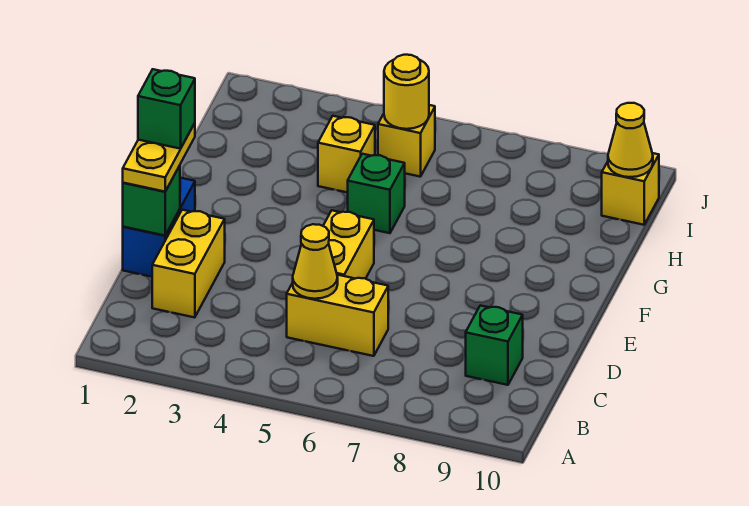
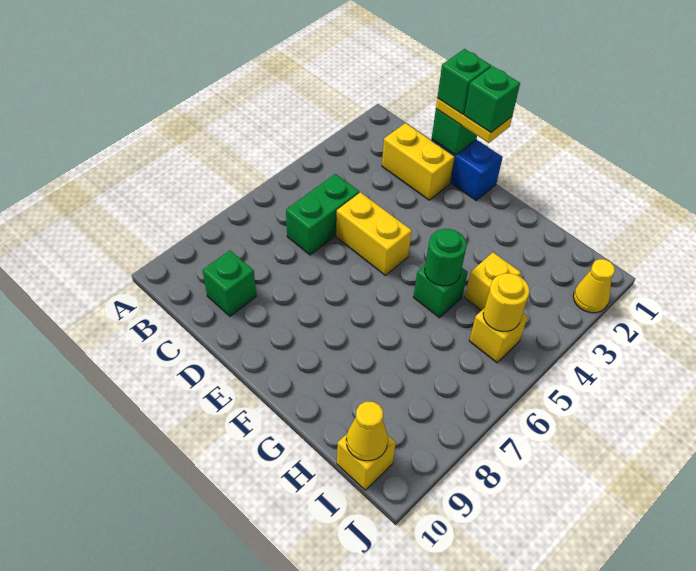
yellow brick C5:C6 level 1 -> green brick C5:C6 level 1
yellow cone C5 level 2 -> yellow cone J2 level 1
none -> green brick D1 level 4
none -> green round brick G5 level 2

